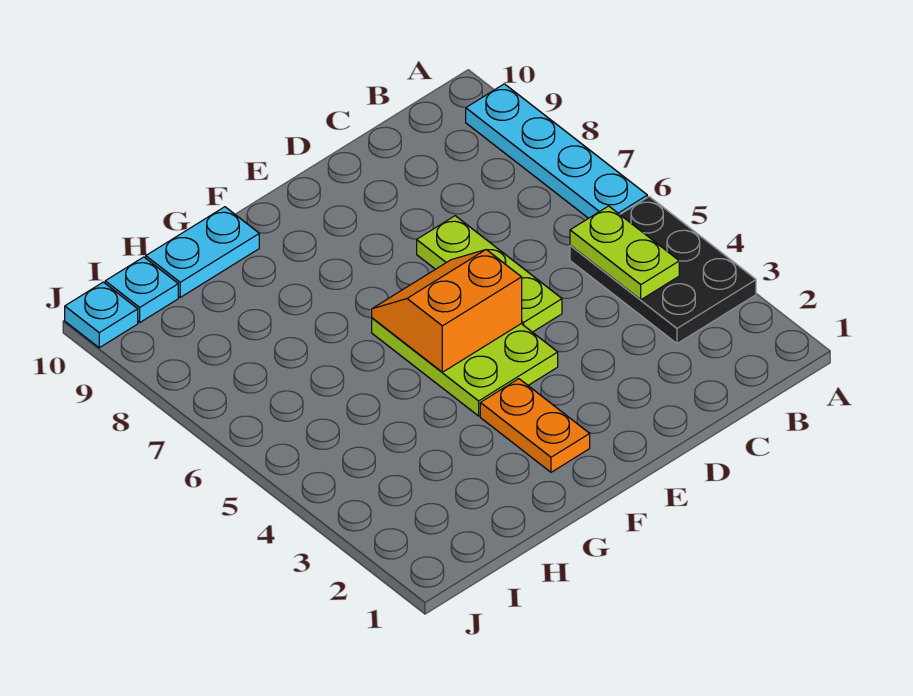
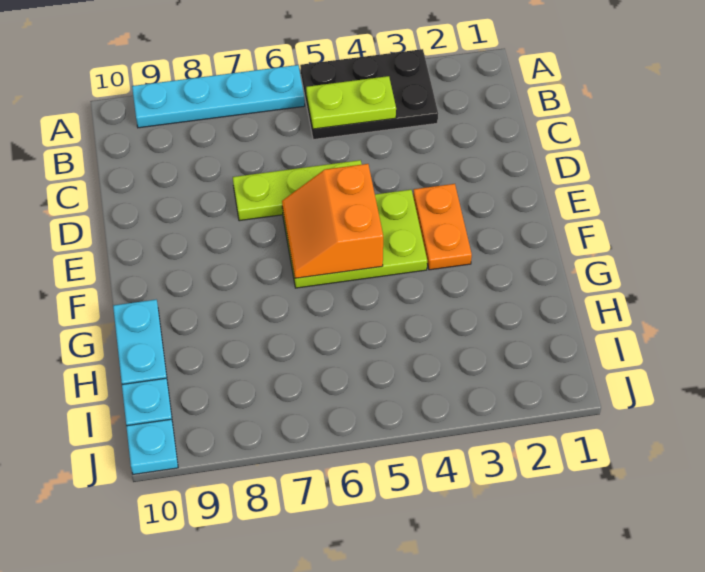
orange plate F2:F3 level 1 -> orange plate E3:F3 level 1

